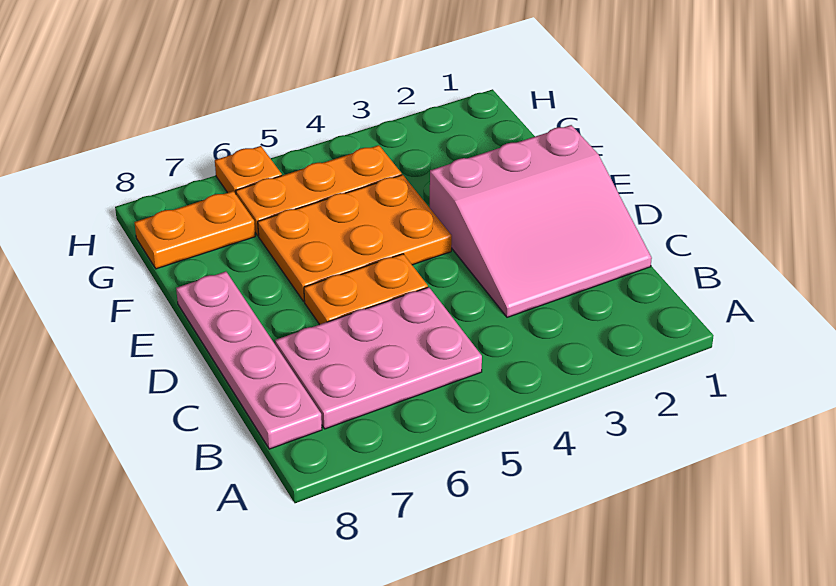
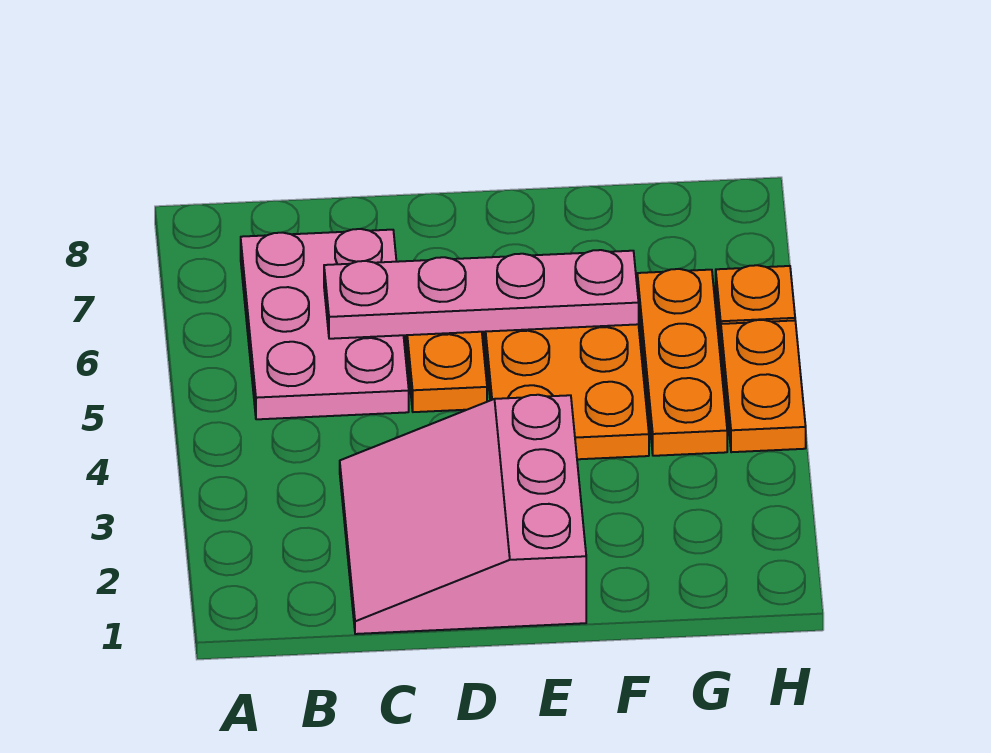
pink plate B8:E8 level 1 -> pink plate C6:F6 level 2
orange plate G7:G8 level 1 -> orange plate H4:H5 level 1

